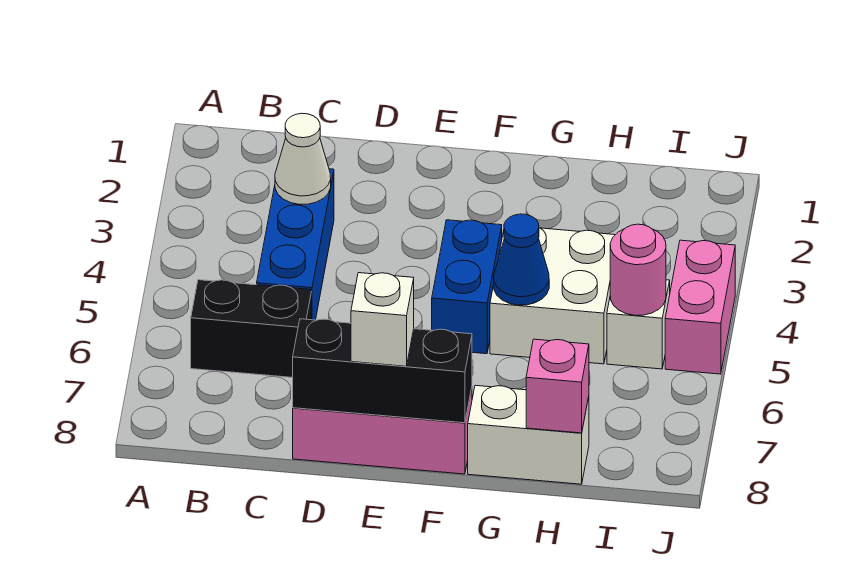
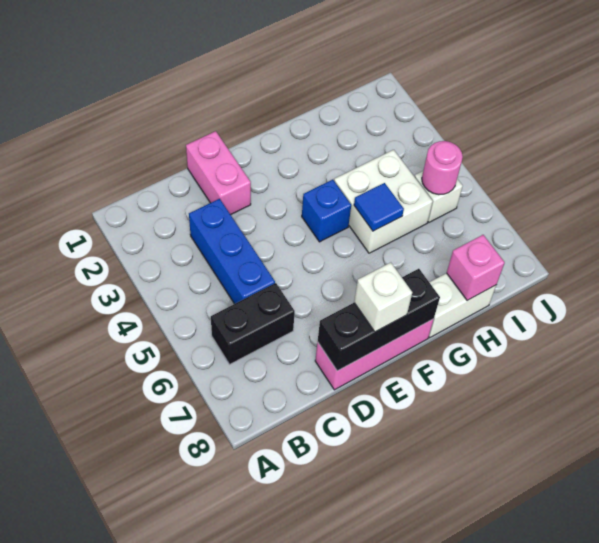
white cone C3 level 2 -> none
blue brick F4:F5 level 1 -> blue brick F4 level 1
blue cone G5 level 2 -> blue tile G5 level 2
pink brick J4:J5 level 1 -> pink brick D1:D2 level 1

